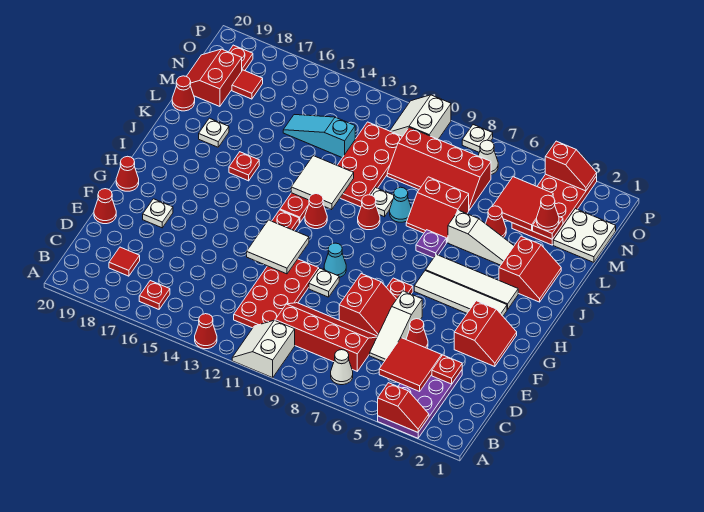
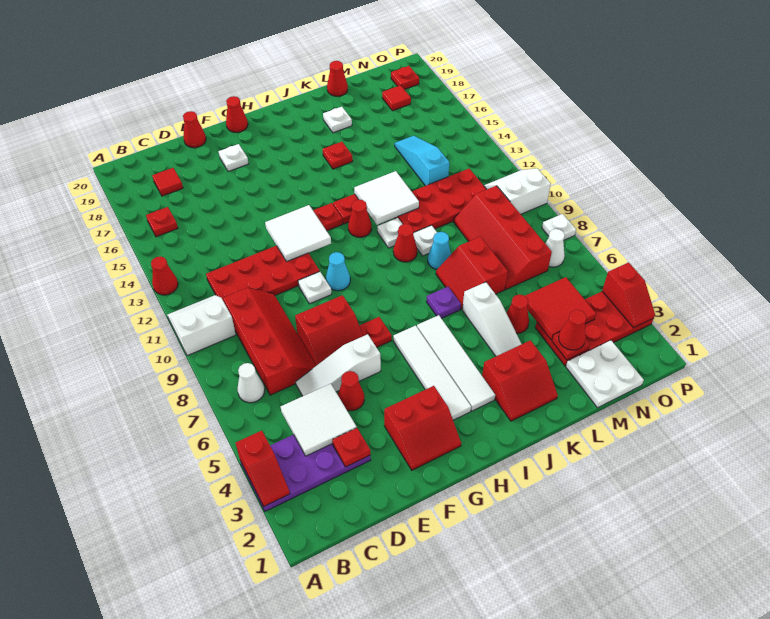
red tile C4:D5 level 2 -> white tile C4:D5 level 2
none -> white plate J11 level 1
red slope M19:N20 level 1 top 19 -> none

